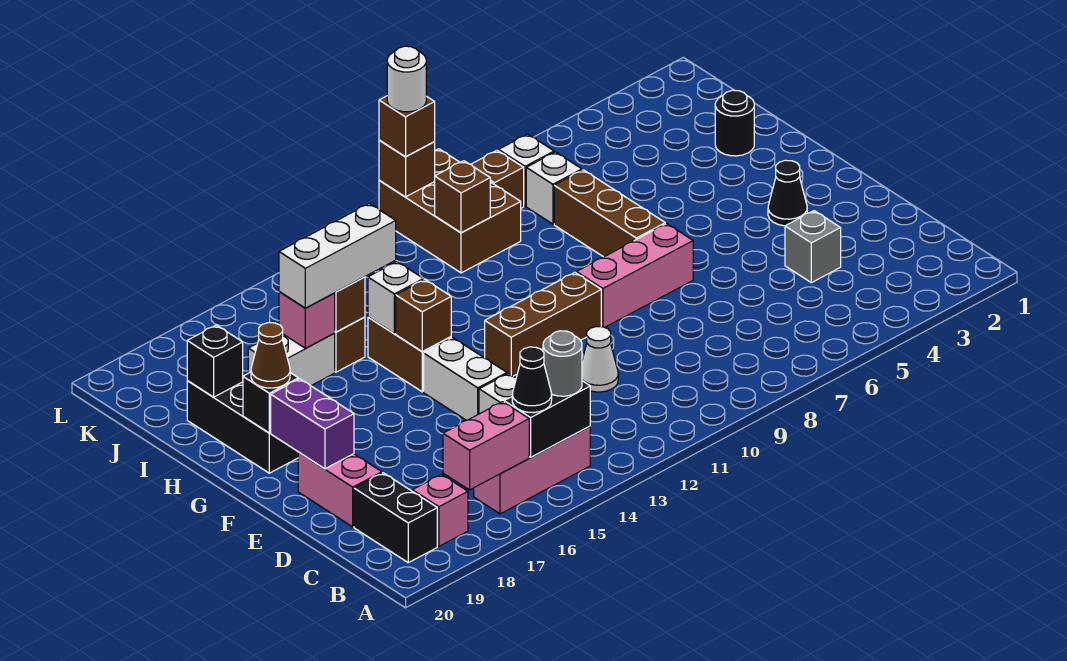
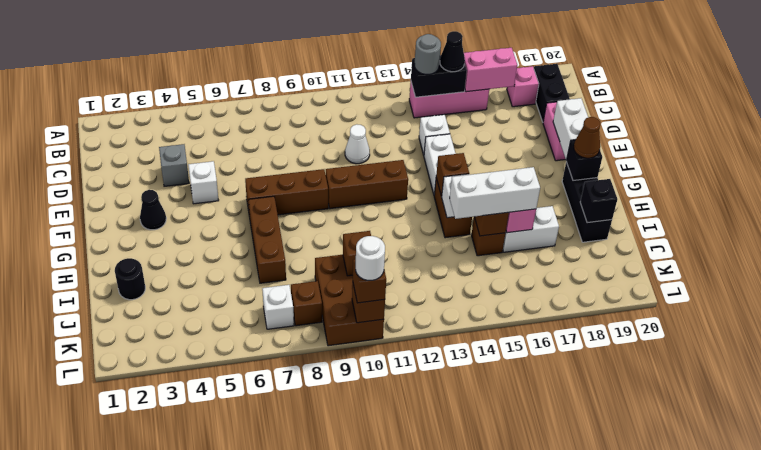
purple brick E19:F19 level 2 -> white brick E19:F19 level 2
pink brick F7:F9 level 1 -> brown brick F7:F9 level 1
white brick J7 level 1 -> white brick E5 level 1

